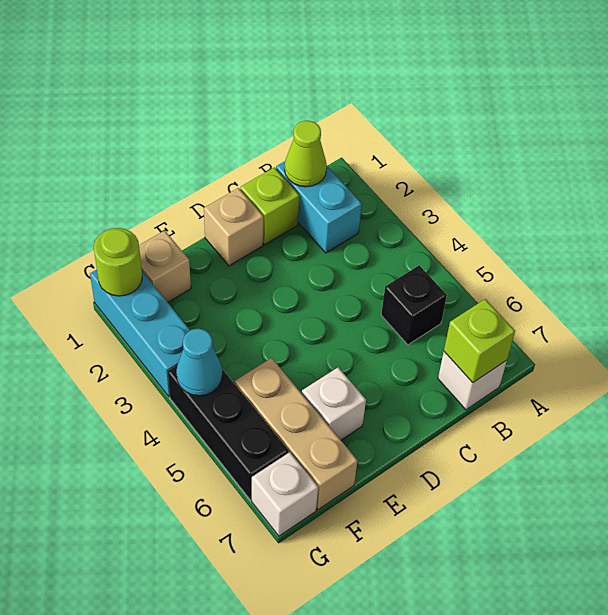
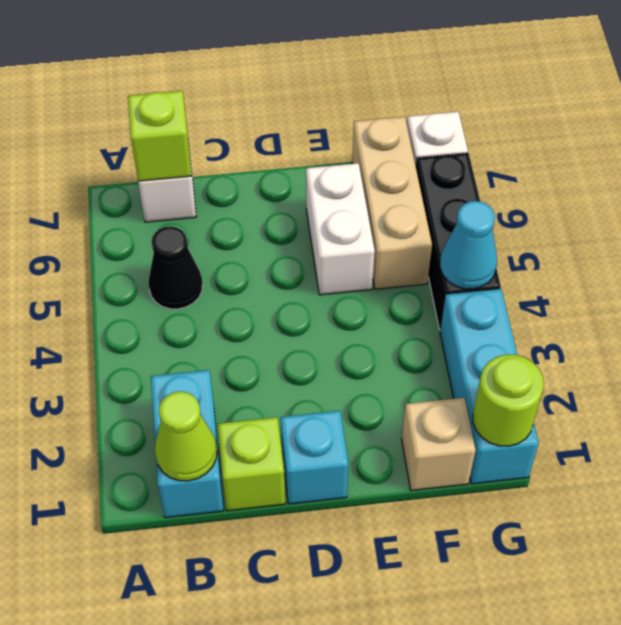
black brick B5 level 1 -> black cone B5 level 1
tan brick D1 level 1 -> cyan brick D1 level 1
white brick E6 level 1 -> white brick E5:E6 level 1

